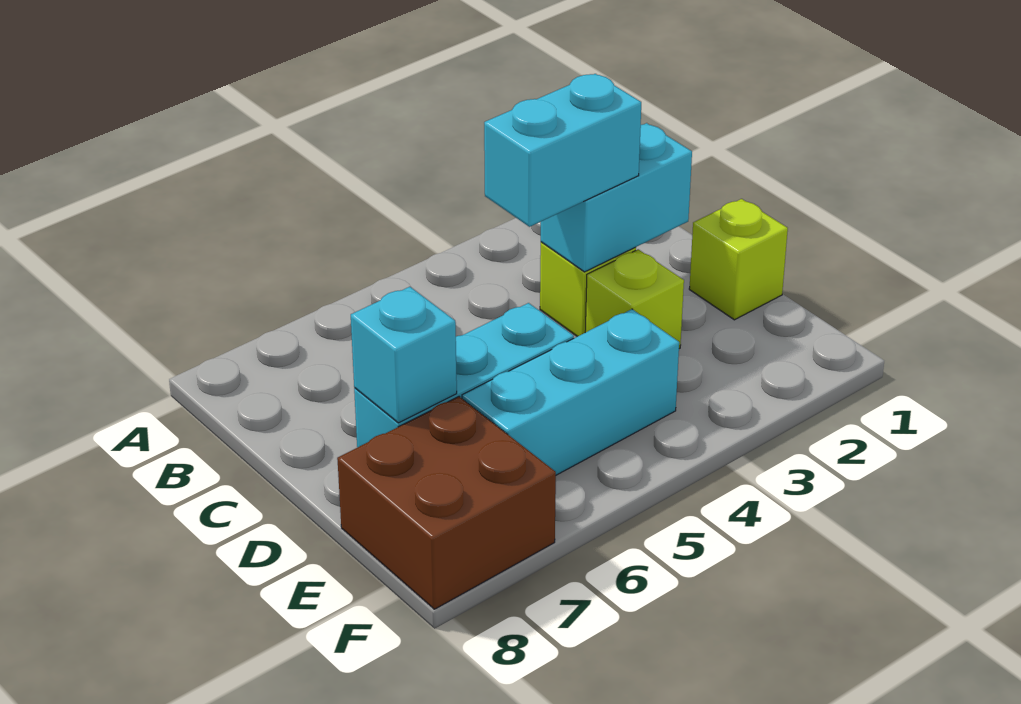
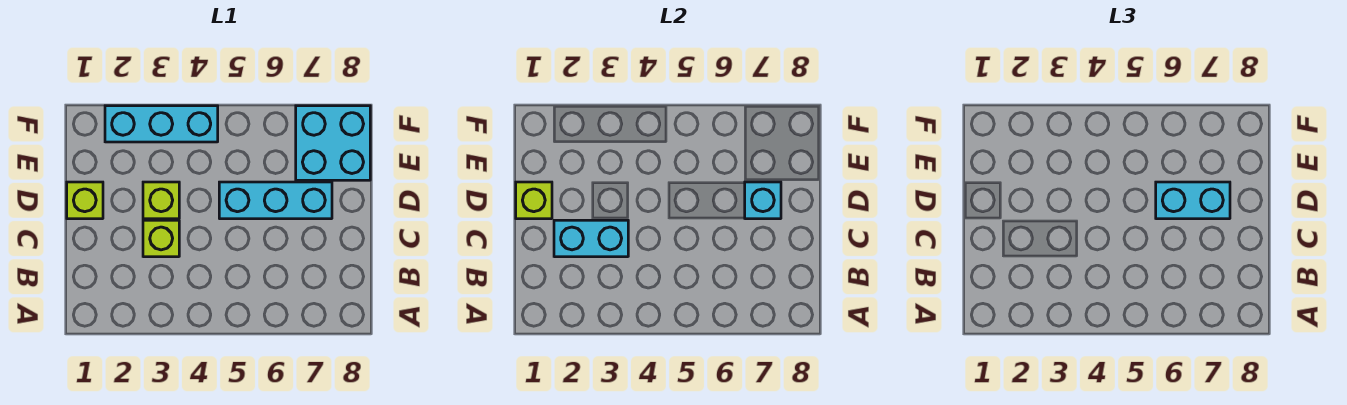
cyan brick C3:C4 level 3 -> cyan brick D6:D7 level 3
none -> lime brick D1 level 2
cyan brick E4:E6 level 1 -> cyan brick F2:F4 level 1
brown brick E7:F8 level 1 -> cyan brick E7:F8 level 1

